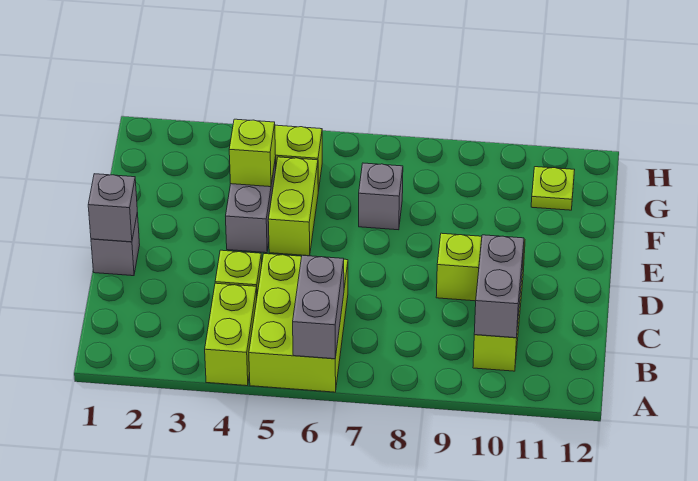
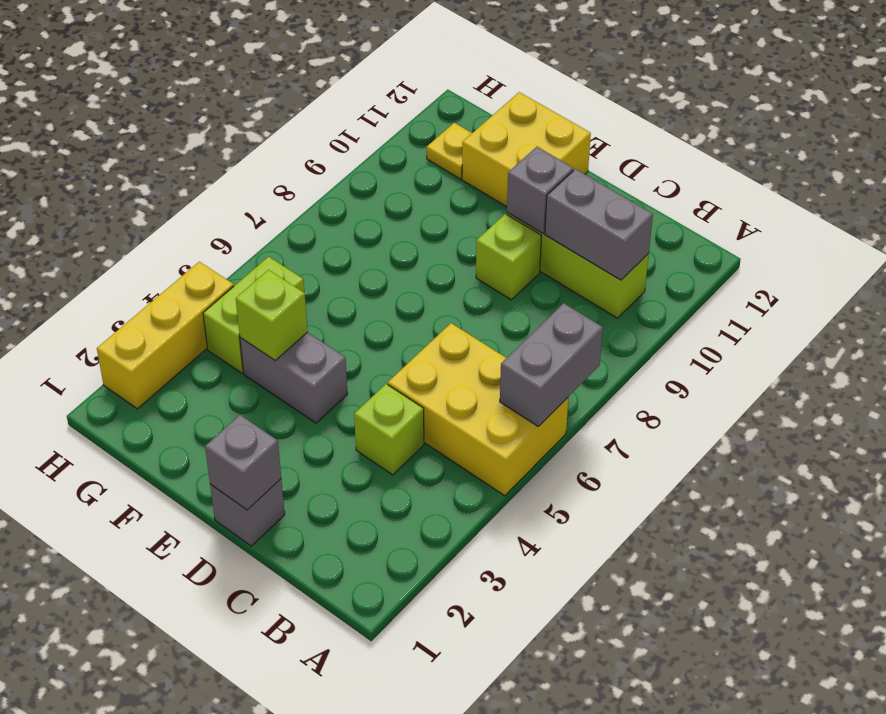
lime brick A4:B4 level 1 -> none
lime brick A5:C6 level 1 -> yellow brick A5:C6 level 1
grey brick A6:B6 level 2 -> grey brick A6:A7 level 2
lime brick E5:F5 level 1 -> none
none -> yellow brick E11:F12 level 1
grey brick F7 level 1 -> grey brick D10 level 2
lime plate G11 level 1 -> yellow plate G11 level 1
none -> yellow brick H2:H4 level 1

